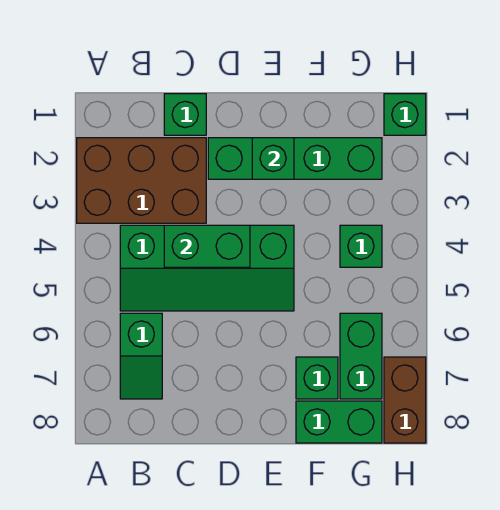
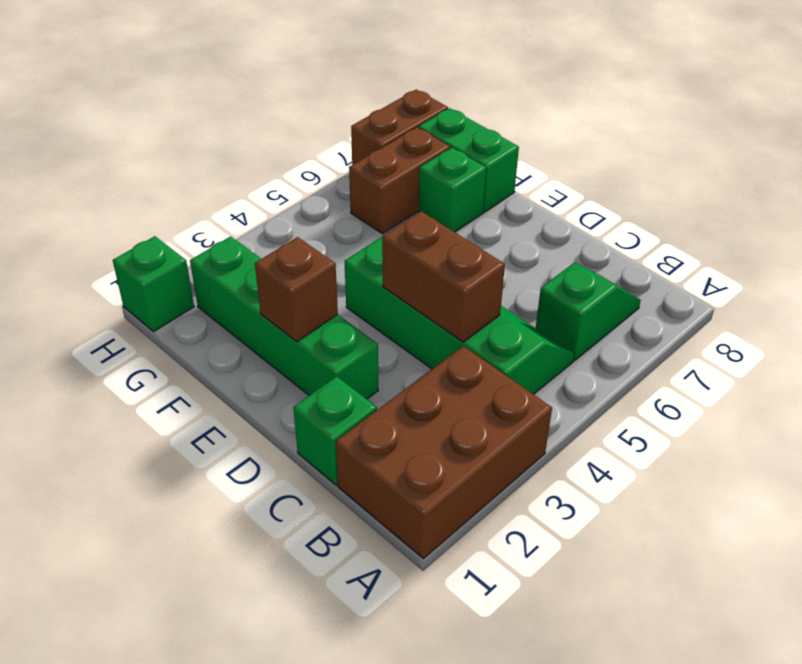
brown brick A2:C3 level 1 -> brown brick A1:B3 level 1
green brick C4:D4 level 2 -> brown brick C4:D4 level 2
green brick E2 level 2 -> brown brick E2 level 2
green brick G4 level 1 -> none
green brick G6:G7 level 1 -> brown brick G6:G7 level 1

